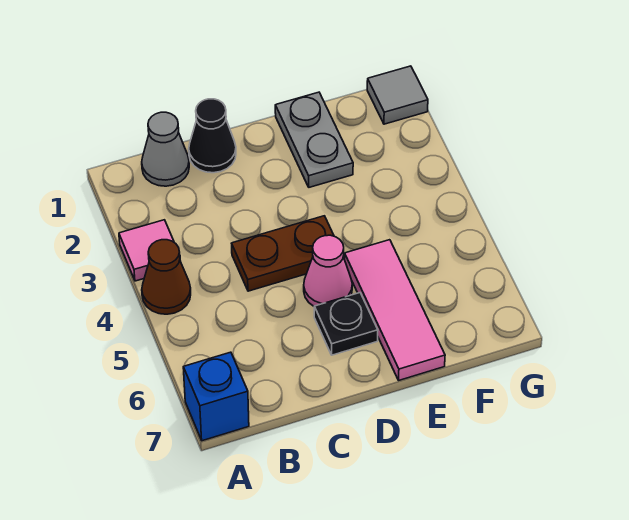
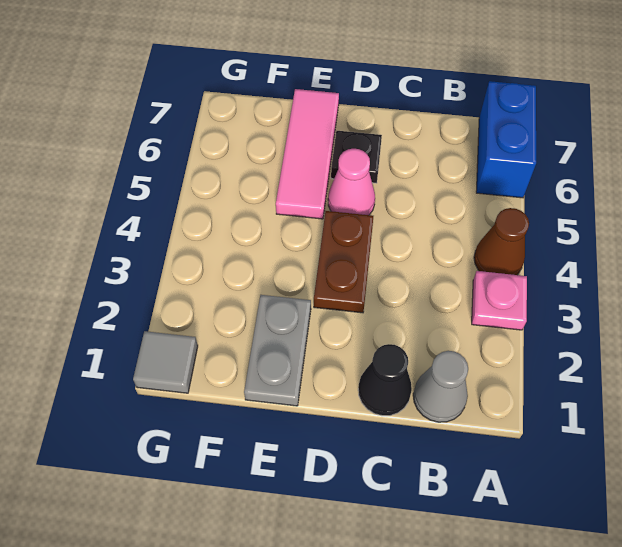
pink tile A3 level 1 -> pink plate A3 level 1
blue brick A7 level 1 -> blue brick A6:A7 level 1
brown plate C4:D4 level 1 -> brown plate D3:D4 level 1

